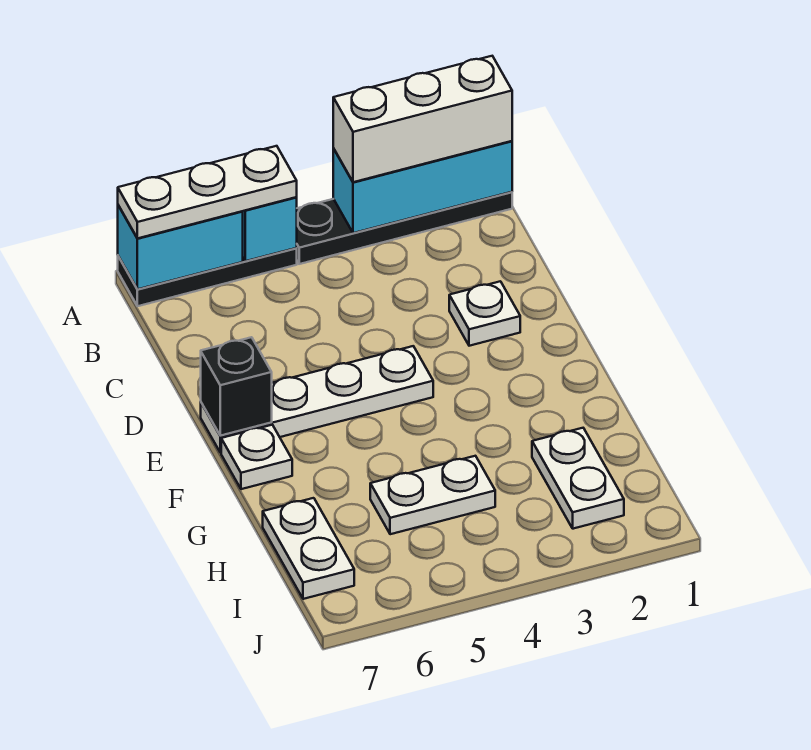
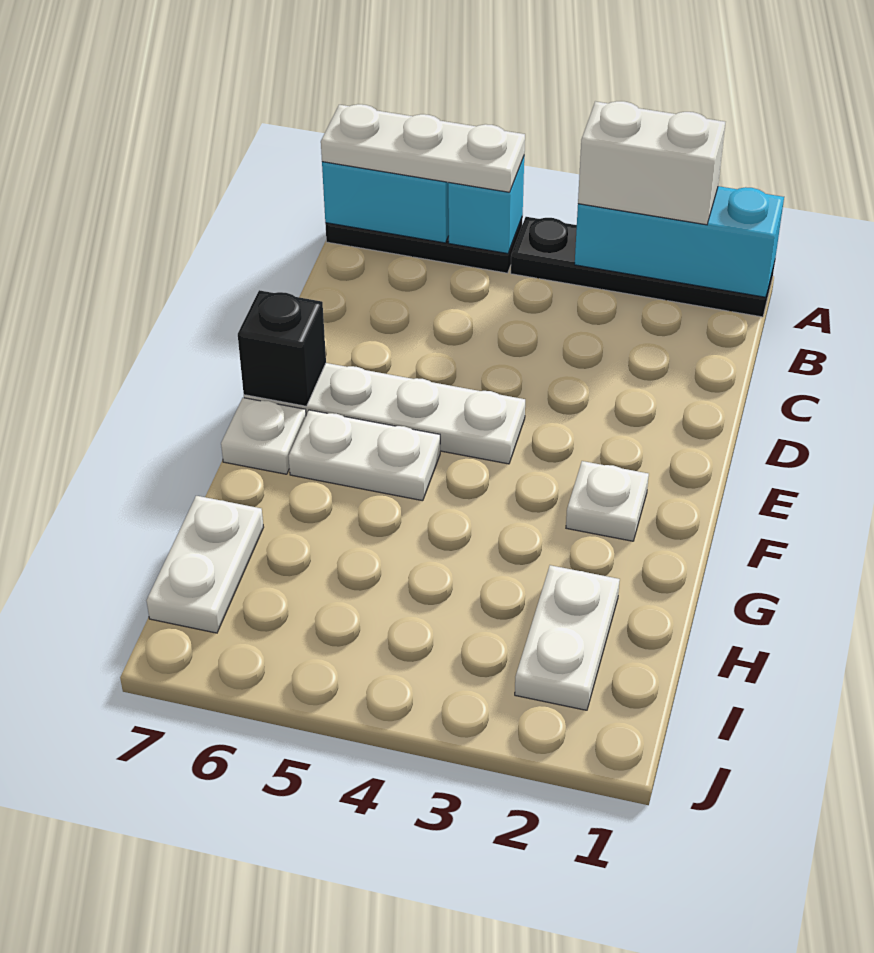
white brick A1:A3 level 3 -> white brick A2:A3 level 3
white plate D2 level 1 -> white plate F2 level 1
white plate H4:H5 level 1 -> white plate F5:F6 level 1

